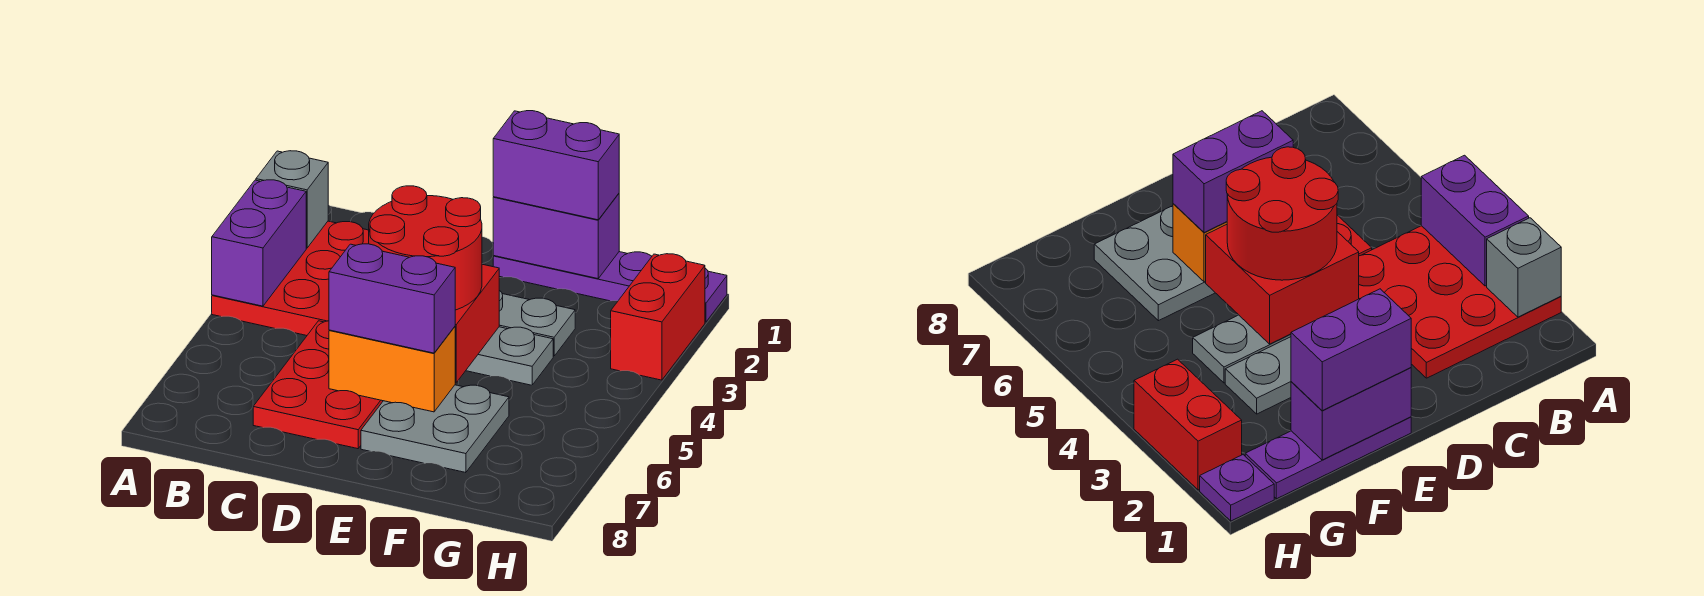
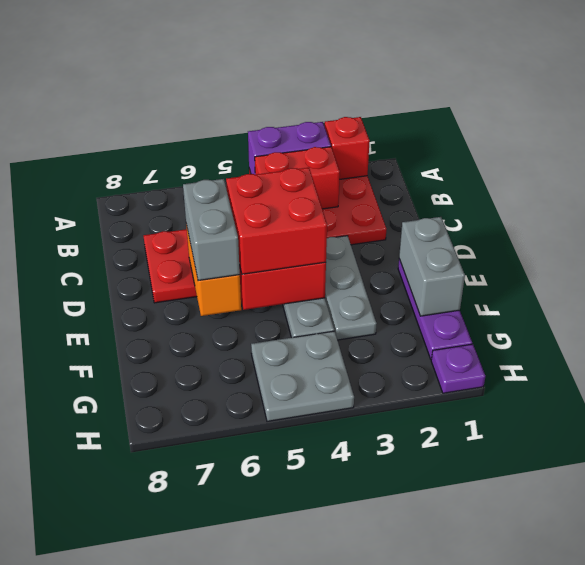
grey brick A2 level 2 -> red brick A2 level 2
red round brick D4:E5 level 3 -> red brick D4:E5 level 3
purple brick D6:E6 level 3 -> grey brick D6:E6 level 3
purple brick E1:F1 level 2 -> grey brick E1:F1 level 2
purple brick E1:F1 level 3 -> none
grey plate E6:F7 level 1 -> grey plate G4:H5 level 1
red brick H2:H3 level 1 -> red brick B3:B4 level 2

